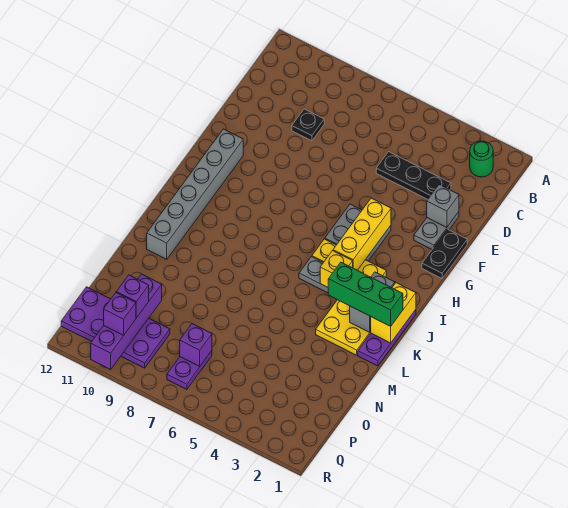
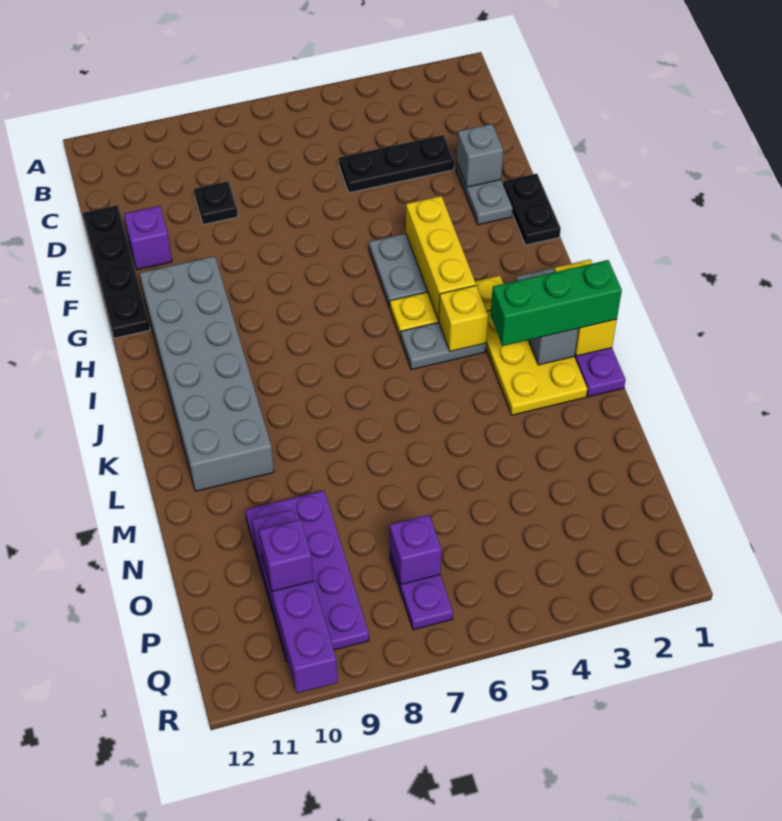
green round brick B2 level 1 -> none
none -> black plate D12:G12 level 1
grey brick G11:L11 level 1 -> grey brick G10:L11 level 1
purple plate P9:Q12 level 1 -> purple plate N9:Q10 level 1
purple brick Q10 level 3 -> purple brick E11 level 1

